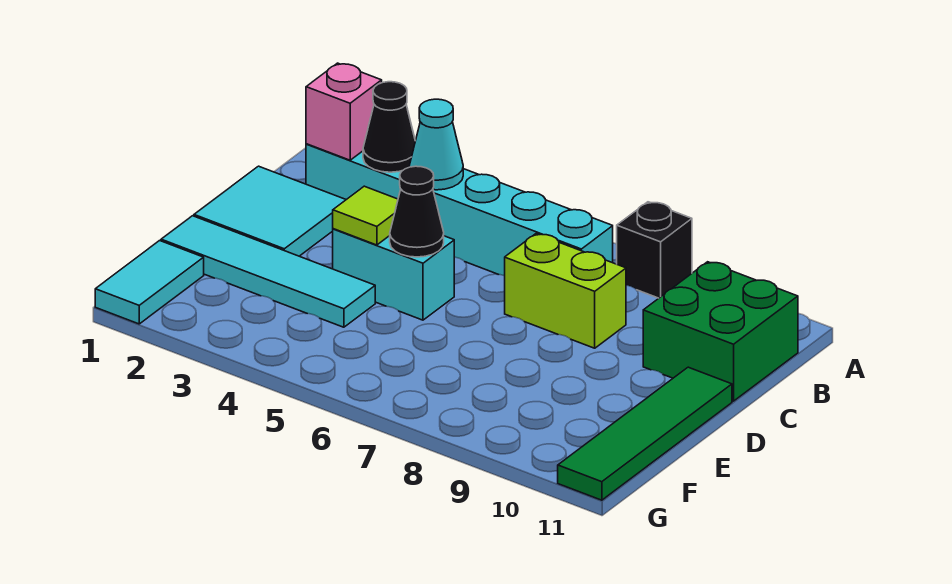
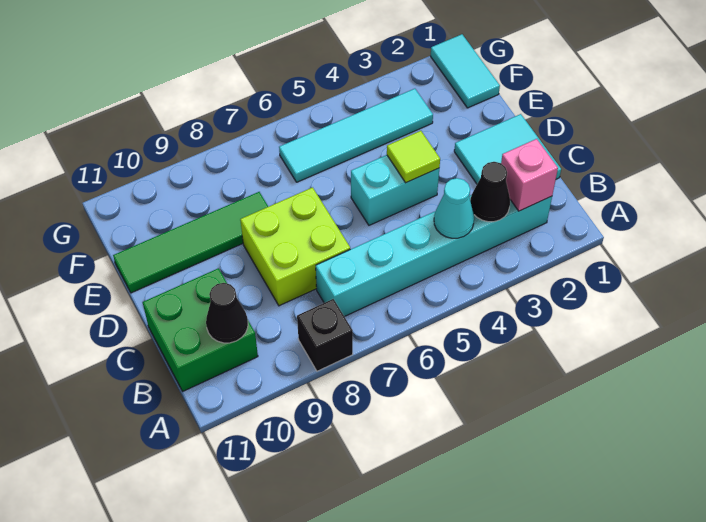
lime brick C7:C8 level 1 -> lime brick C7:D8 level 1
black cone D5 level 2 -> black cone B10 level 2
green tile D11:G11 level 1 -> green tile E8:E11 level 1
cyan tile E1:E4 level 1 -> cyan tile F3:F6 level 1

